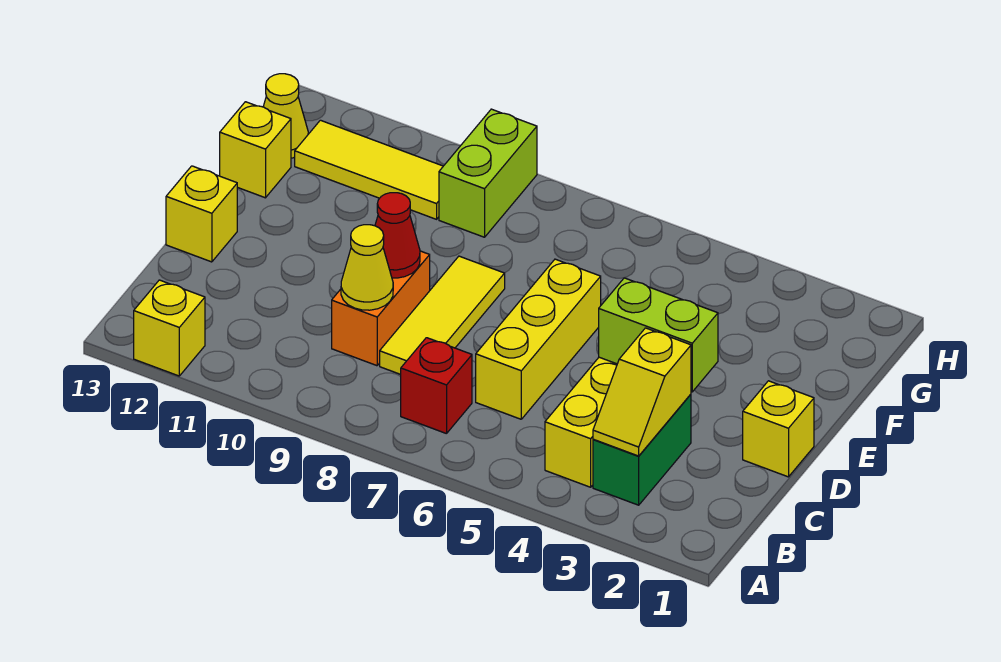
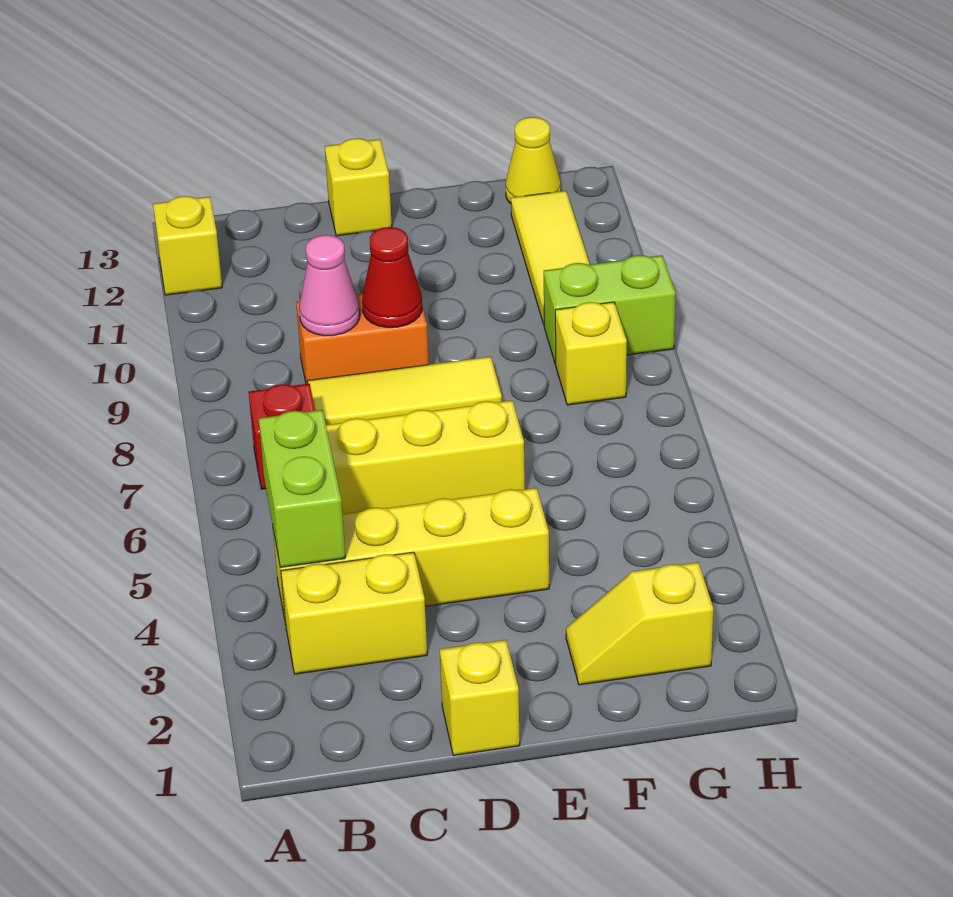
green brick B3:C3 level 1 -> yellow brick B3:C3 level 1
yellow slope B3:C3 level 2 top C -> yellow slope F2:G2 level 1 top G
yellow cone C9 level 2 -> pink cone C9 level 2
lime brick D3:D4 level 2 -> lime brick B4:B5 level 2
yellow brick F13 level 1 -> yellow brick G8 level 1

